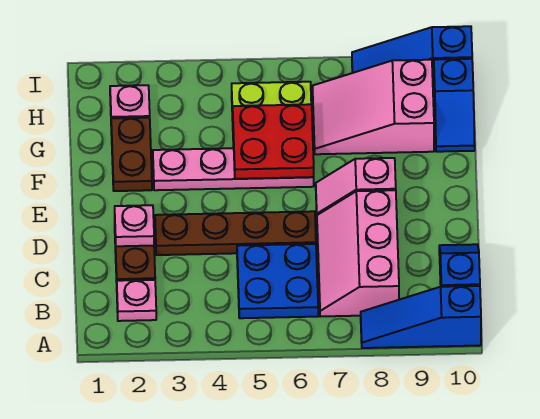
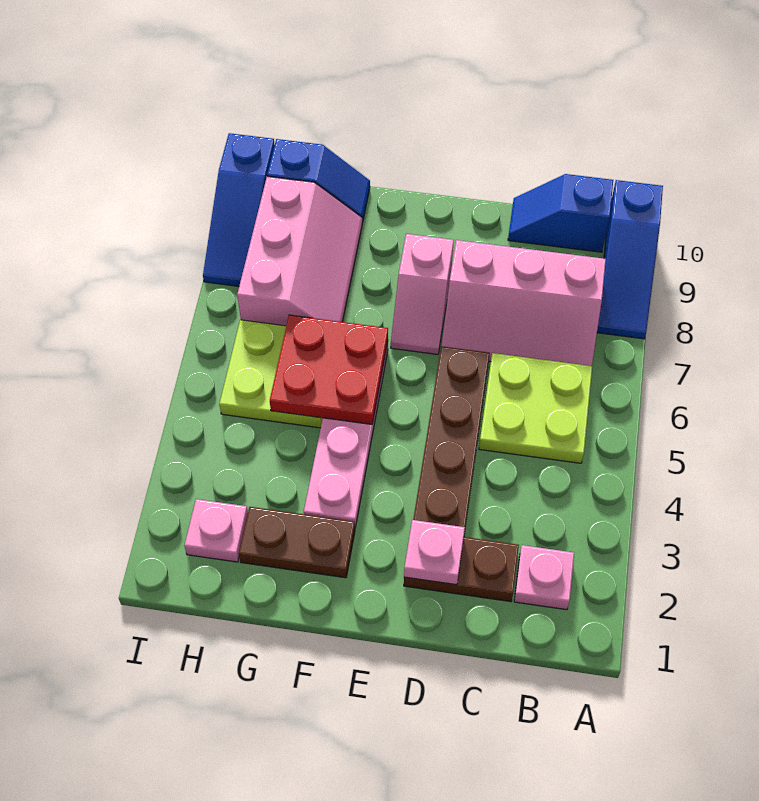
blue plate B5:C6 level 1 -> lime plate B5:C6 level 1
pink slope G7:H9 level 1 top 9 -> pink slope G7:H9 level 1 top H

